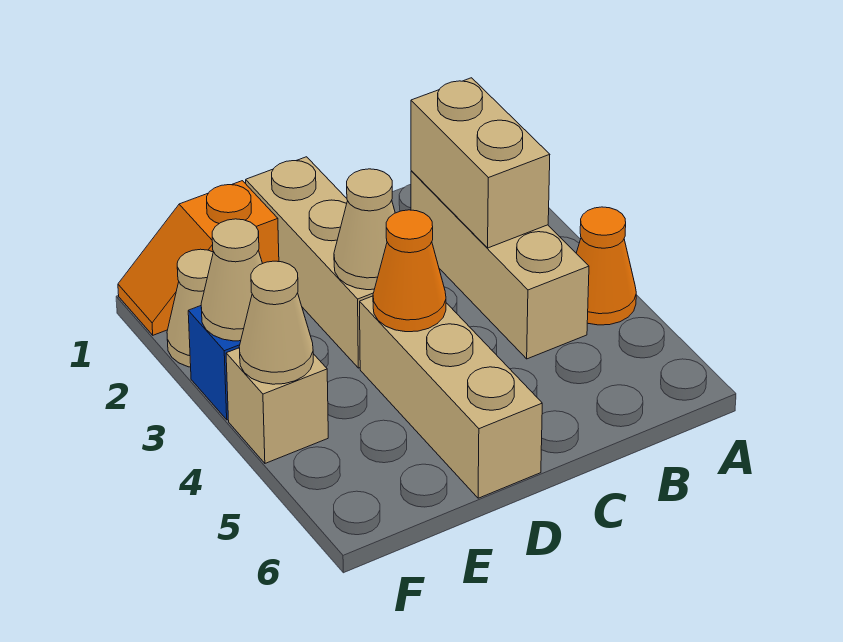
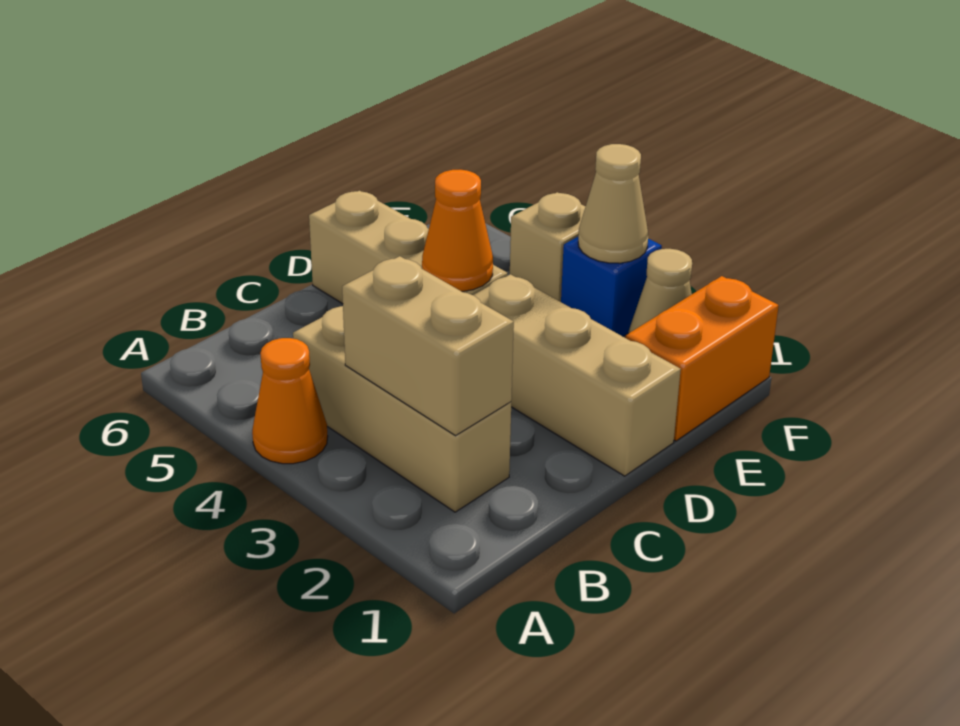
tan cone D3 level 2 -> none
orange slope E1:F1 level 1 top E -> orange brick E1:F1 level 1
tan cone F4 level 2 -> none

